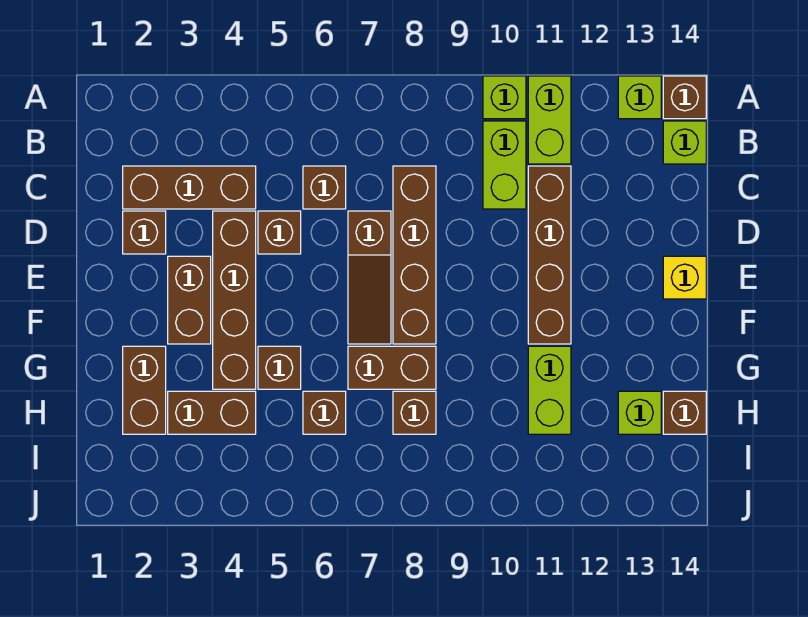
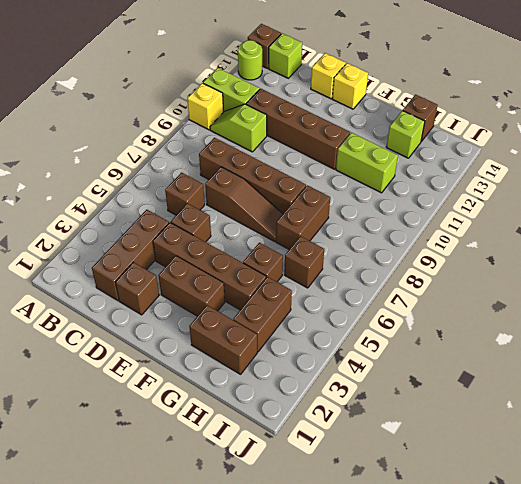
lime brick A10 level 1 -> yellow brick A10 level 1
lime brick A13 level 1 -> lime round brick A13 level 1
lime brick B10:C10 level 1 -> lime slope B10:C10 level 1 top C
none -> yellow brick D14 level 1
brown brick H8 level 1 -> none

